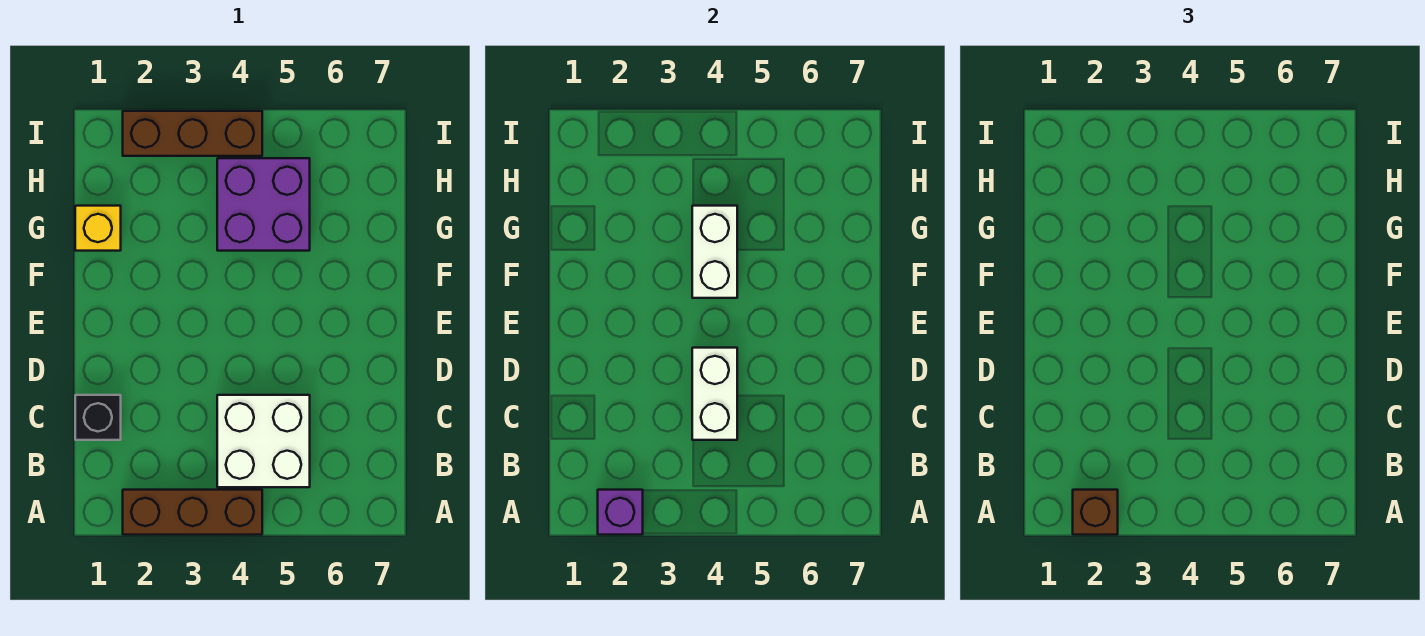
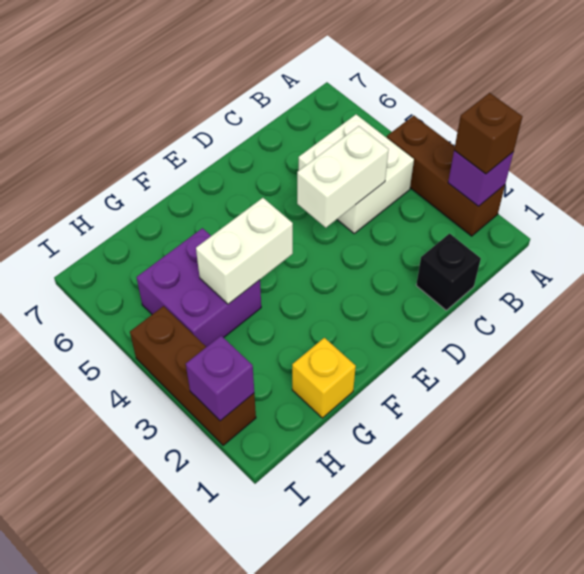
none -> purple brick I2 level 2

